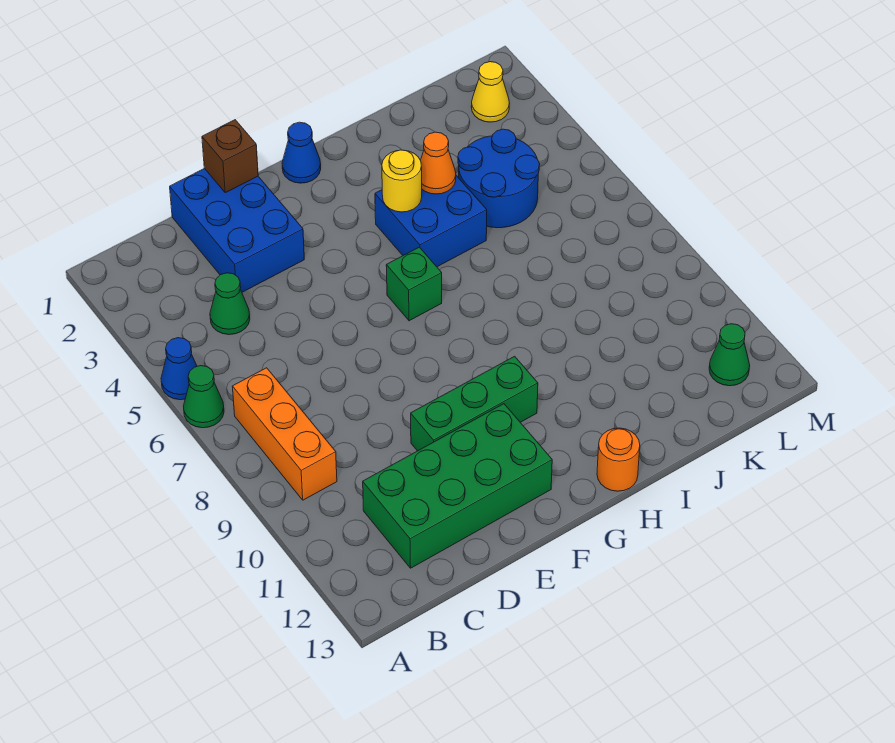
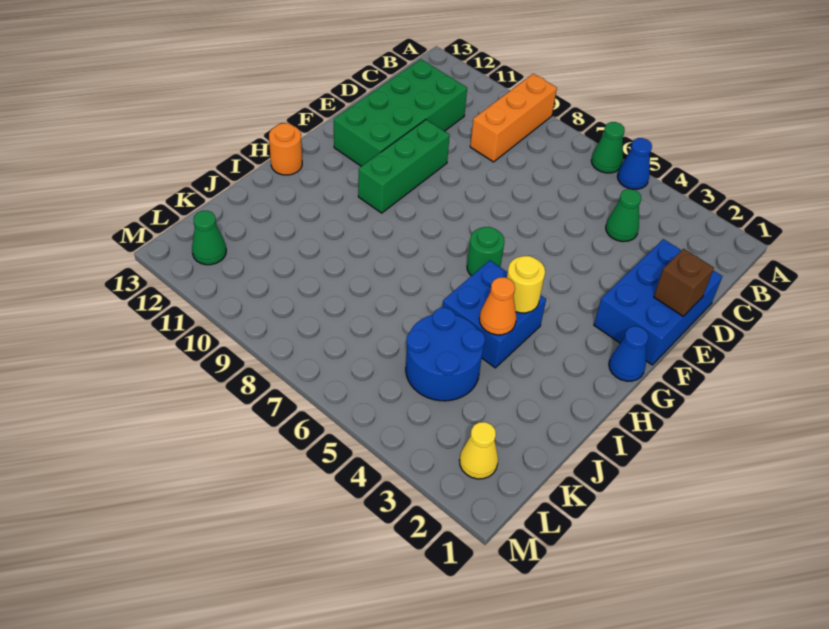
orange brick B7:B9 level 1 -> orange brick A9:C9 level 1
blue brick D1:E3 level 1 -> blue brick D1:F2 level 1
green brick G6 level 1 -> green round brick G6 level 1

